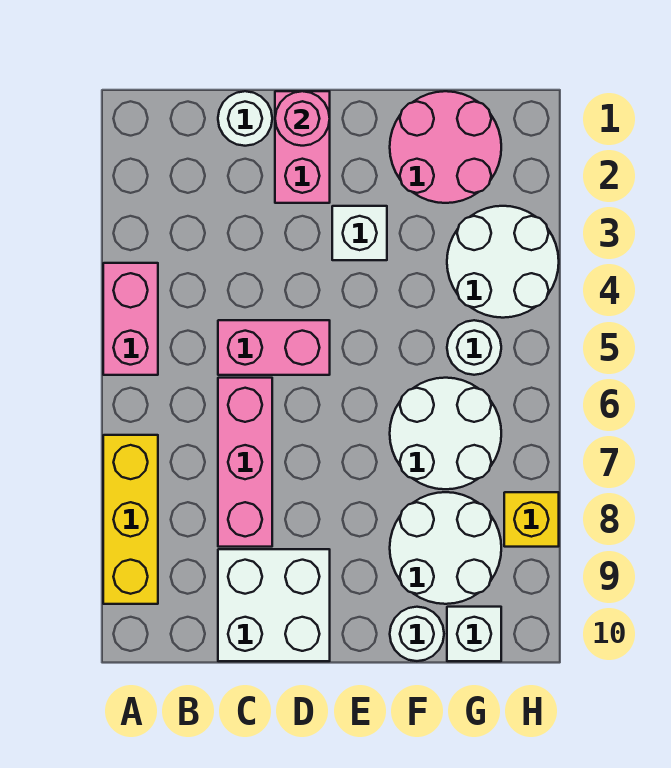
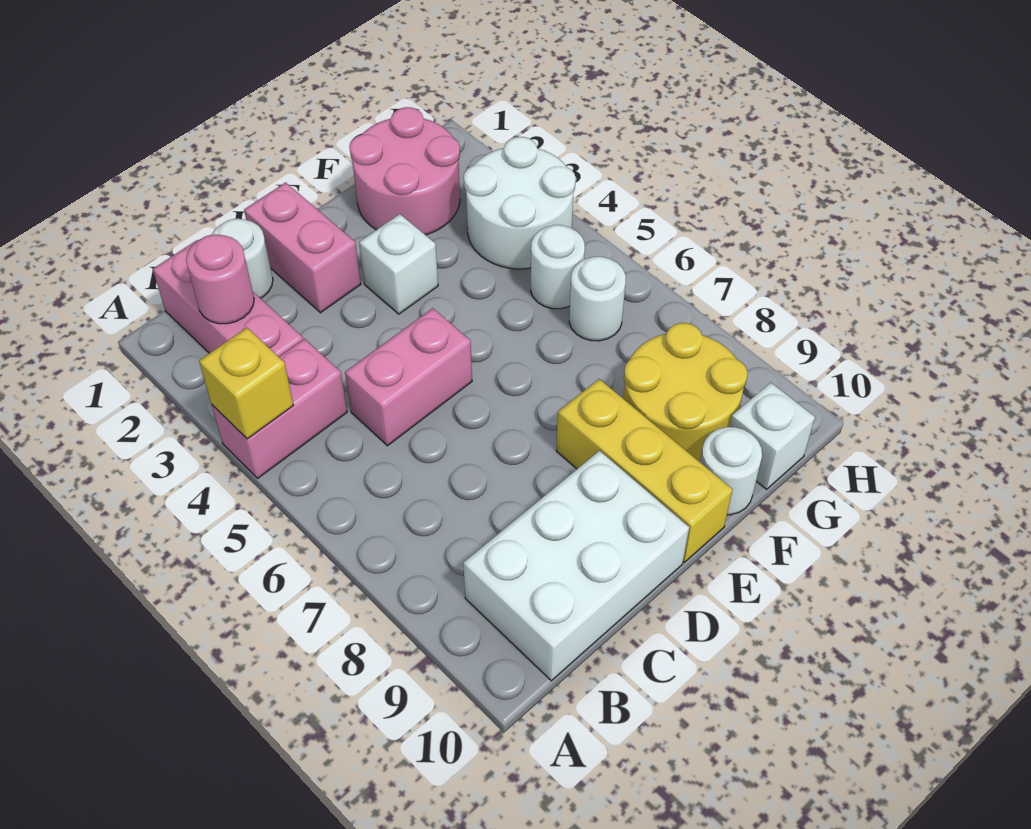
pink brick A4:A5 level 1 -> pink brick A4:B4 level 1
yellow brick A7:A9 level 1 -> yellow brick E8:E10 level 1
pink brick C6:C8 level 1 -> pink brick B1:B3 level 1
white brick C9:D10 level 1 -> white brick B9:D10 level 1
pink round brick D1 level 2 -> pink round brick B2 level 2
white round brick F6:G7 level 1 -> white round brick G6 level 1
white round brick F8:G9 level 1 -> yellow round brick F8:G9 level 1
yellow brick H8 level 1 -> yellow brick A4 level 2

